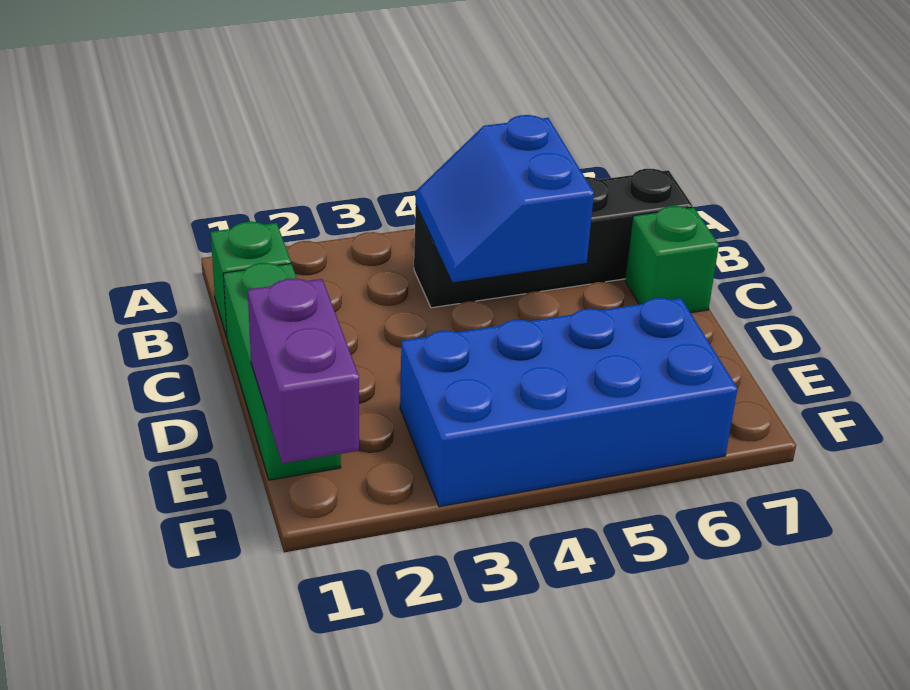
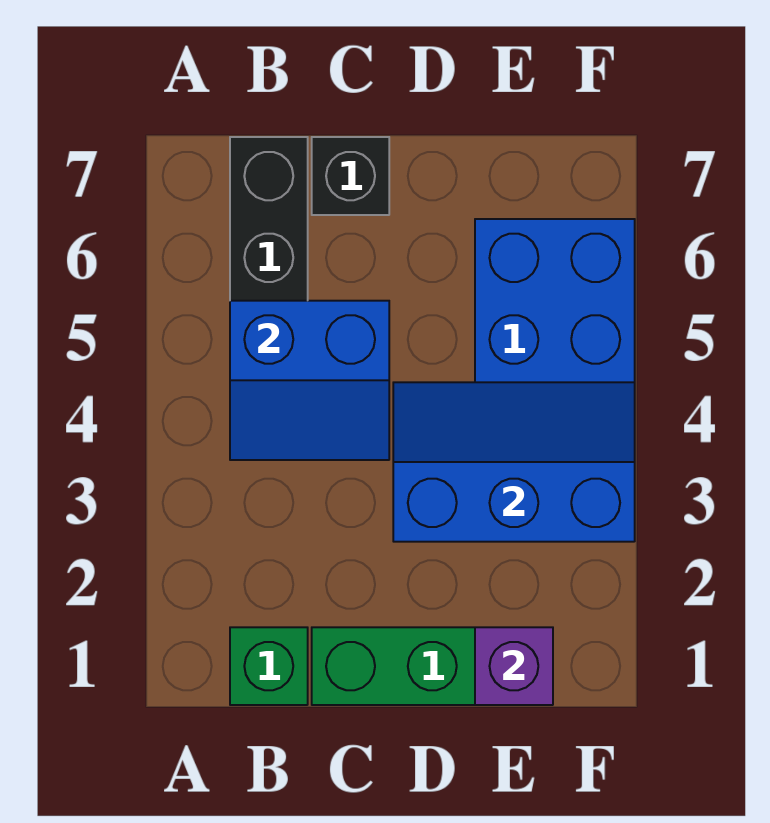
green brick C7 level 1 -> black brick C7 level 1
none -> blue slope D3:F4 level 2 top 3
purple brick E1:F1 level 2 -> purple brick E1 level 2

